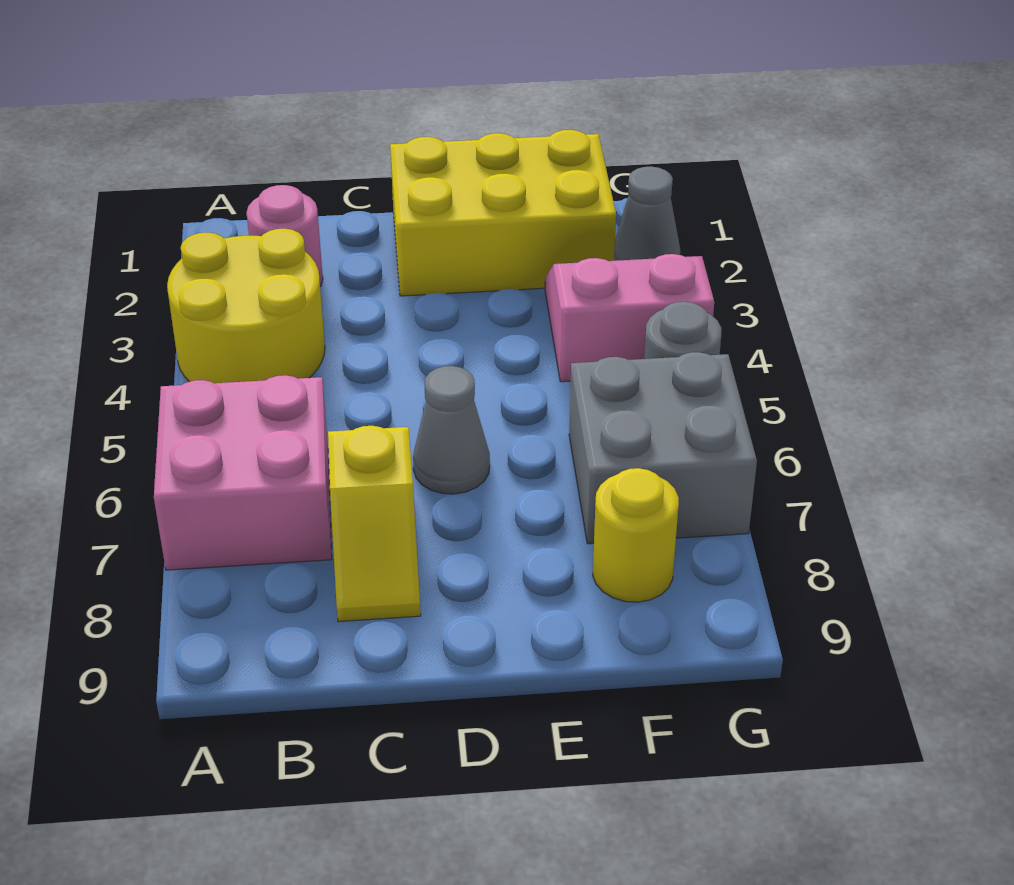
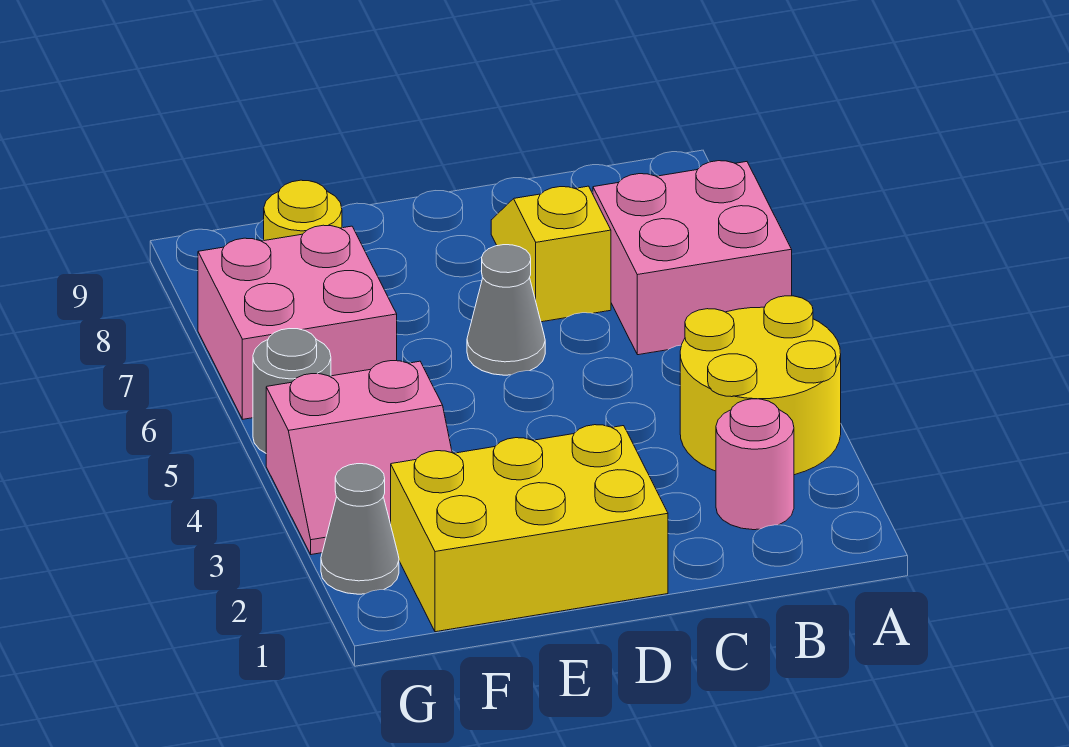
grey brick F6:G7 level 1 -> pink brick F6:G7 level 1

